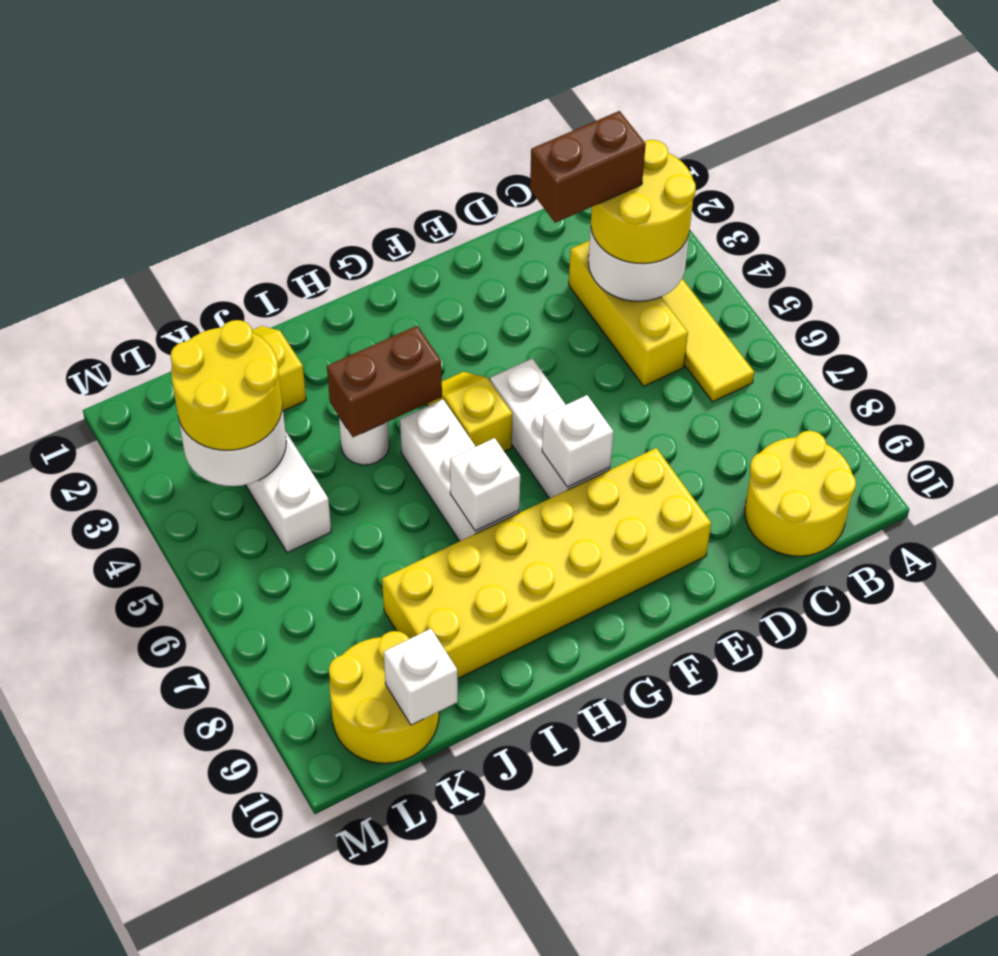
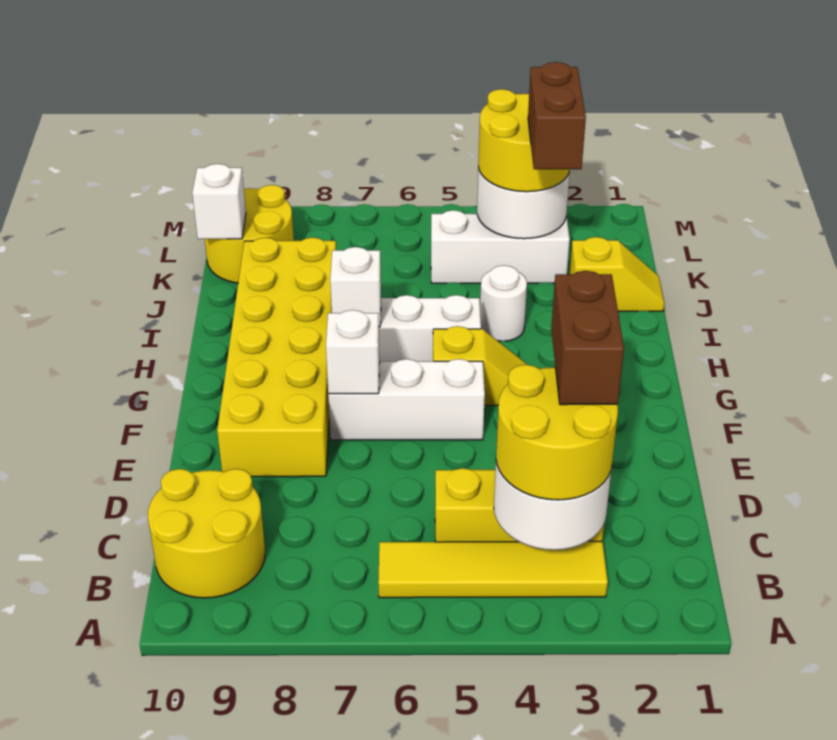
brown brick H4:I4 level 2 -> brown brick J3:K3 level 4

